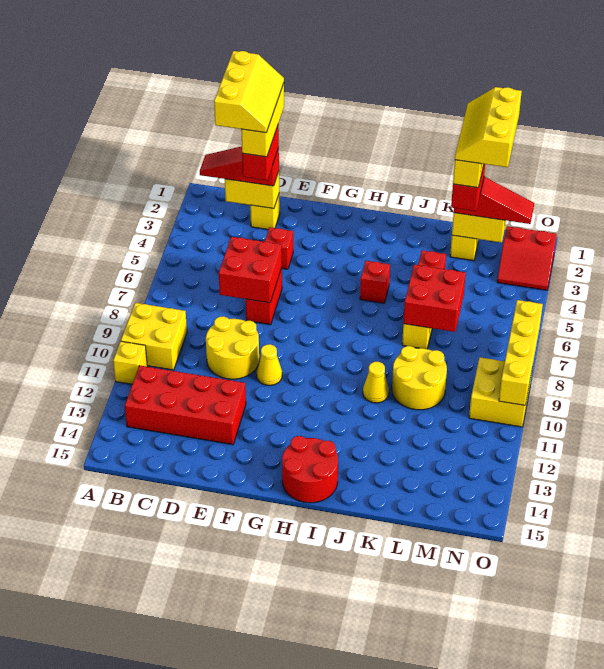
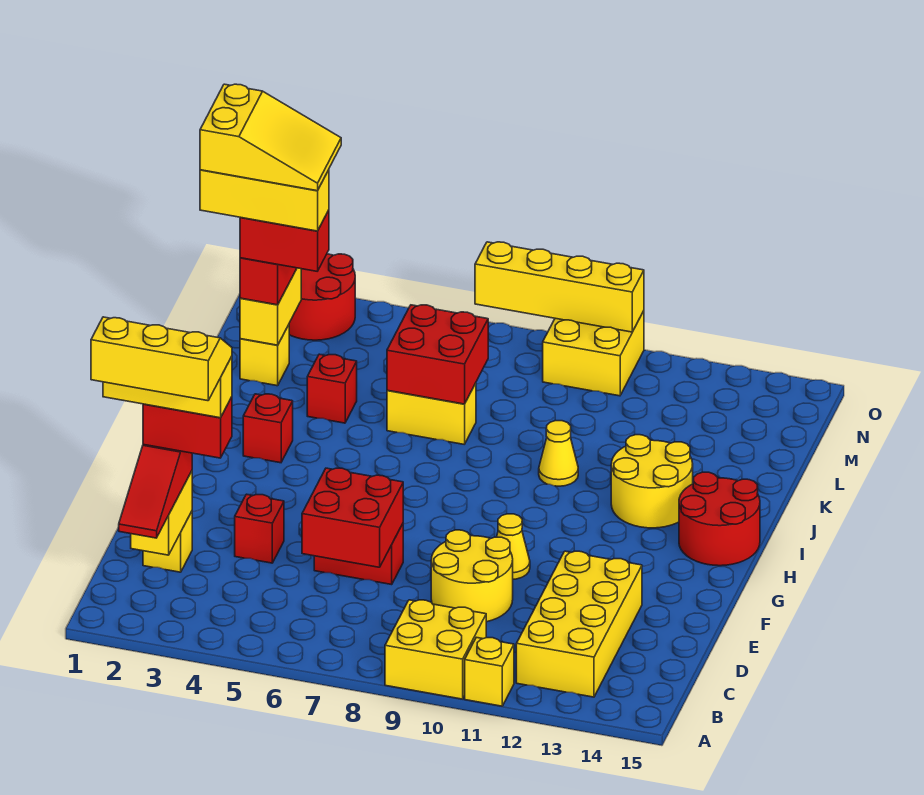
red brick B12:E13 level 1 -> yellow brick B12:E13 level 1
red brick I5 level 1 -> red brick I3 level 1
yellow round brick K9:L10 level 1 -> yellow round brick I12:J13 level 1
yellow slope L1:M3 level 6 top M -> yellow slope L1:M3 level 6 top 1
red slope N2:O3 level 1 top 2 -> red round brick N2:O3 level 1

